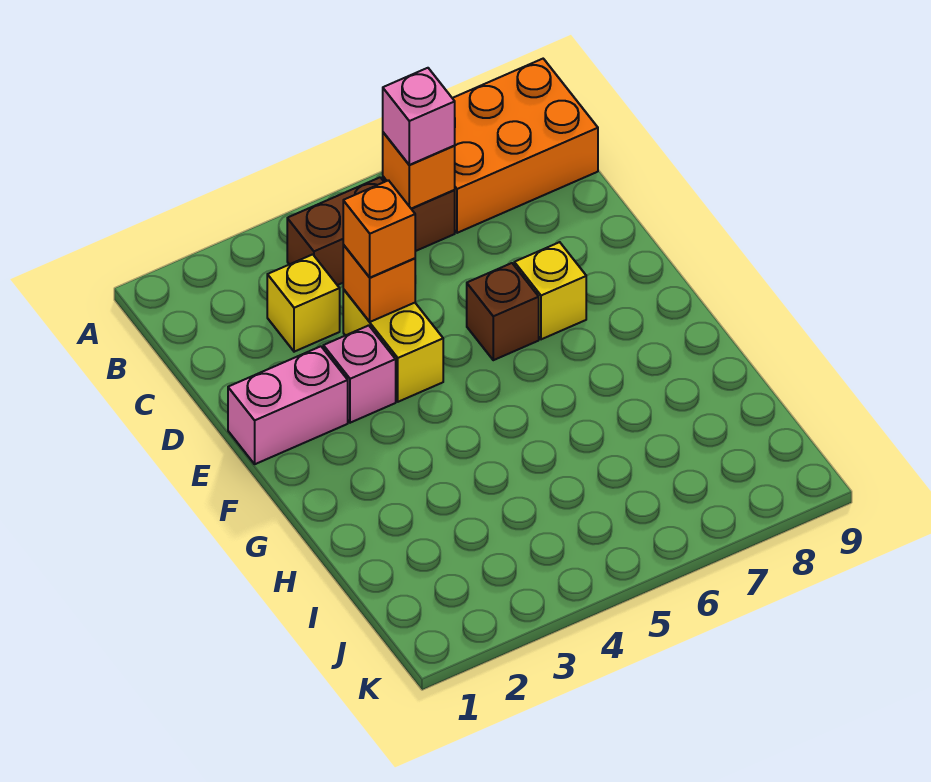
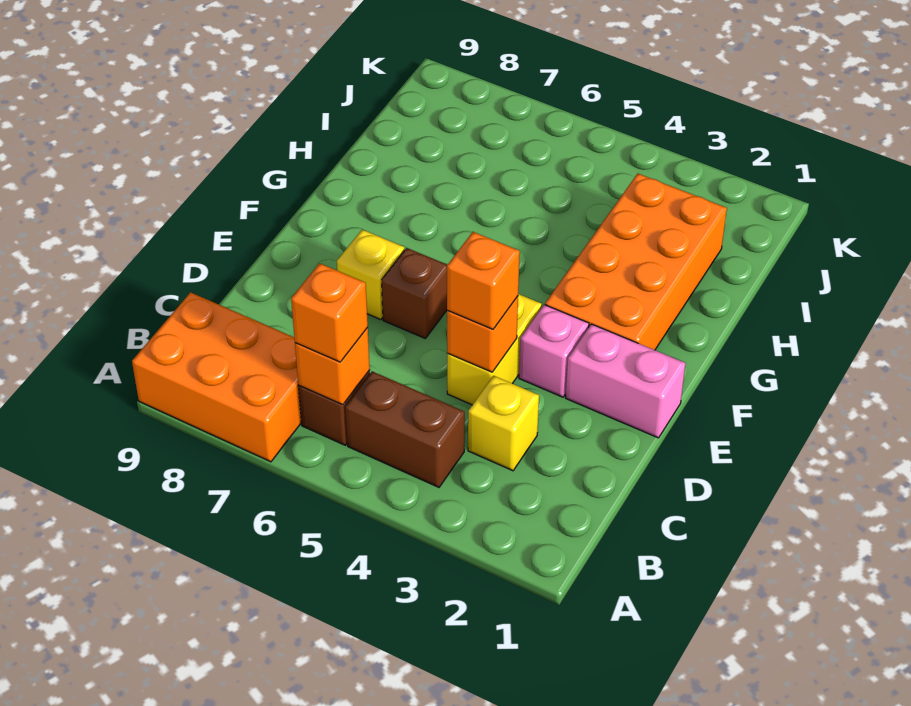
pink brick B6 level 3 -> orange brick B6 level 3
none -> orange brick F2:I3 level 1

